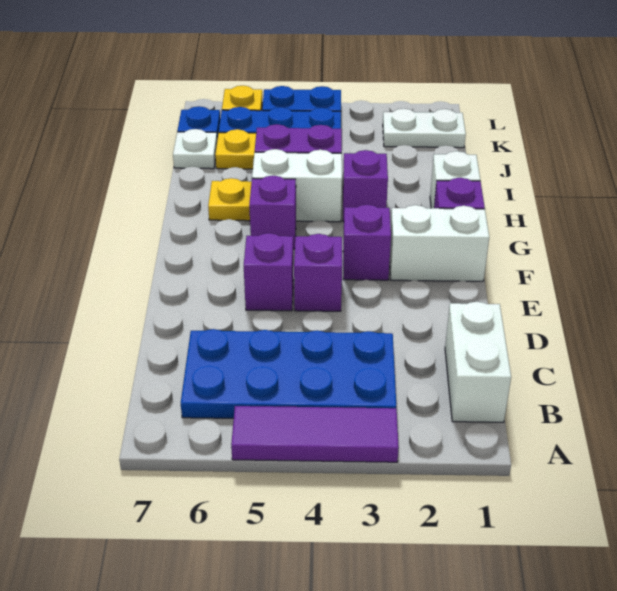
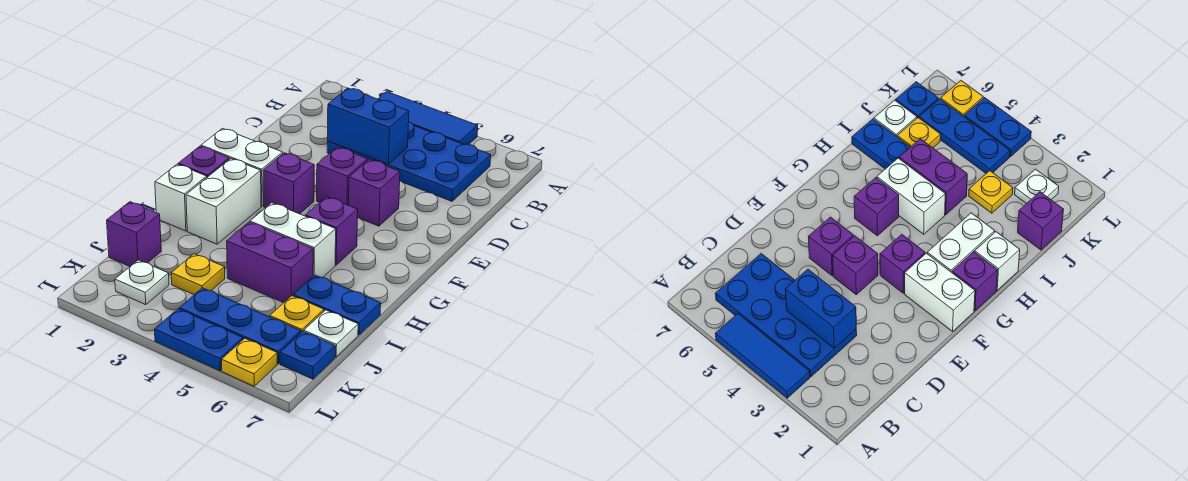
purple tile A3:A5 level 1 -> blue tile A3:A5 level 1
white brick B1:C1 level 1 -> white brick G2:H2 level 1
none -> blue brick C3:C4 level 2
purple brick H3 level 1 -> purple brick J1 level 1
yellow plate H6 level 1 -> yellow plate J3 level 1
none -> blue plate I6:I7 level 1
white plate K1:K2 level 1 -> white plate K2 level 1

